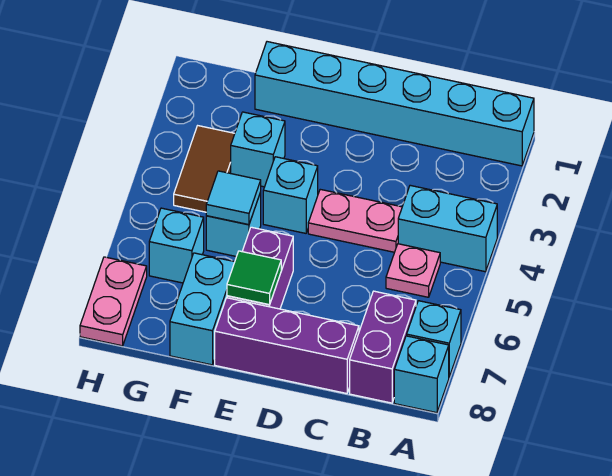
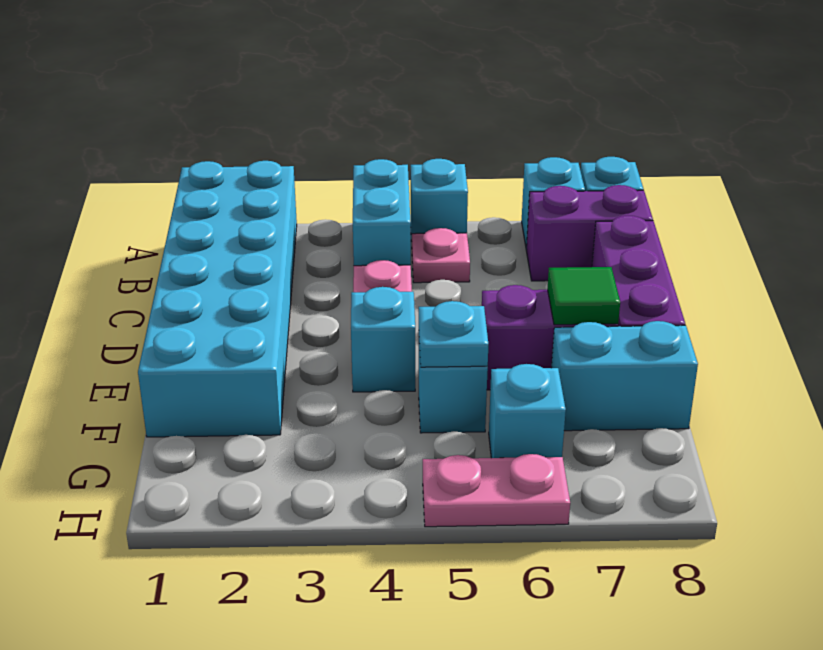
cyan brick A1:F1 level 1 -> cyan brick A1:F2 level 1
cyan brick F3 level 1 -> cyan brick A5 level 1
cyan tile F5 level 2 -> cyan plate F5 level 2
brown tile G3:G4 level 1 -> none
pink plate H7:H8 level 1 -> pink plate H5:H6 level 1

